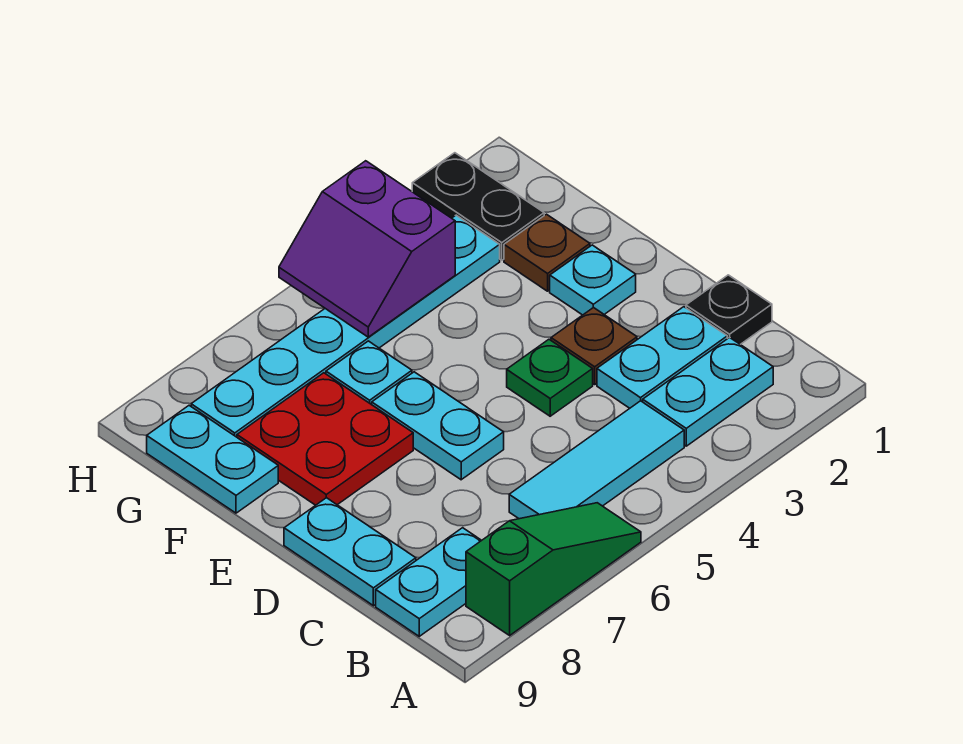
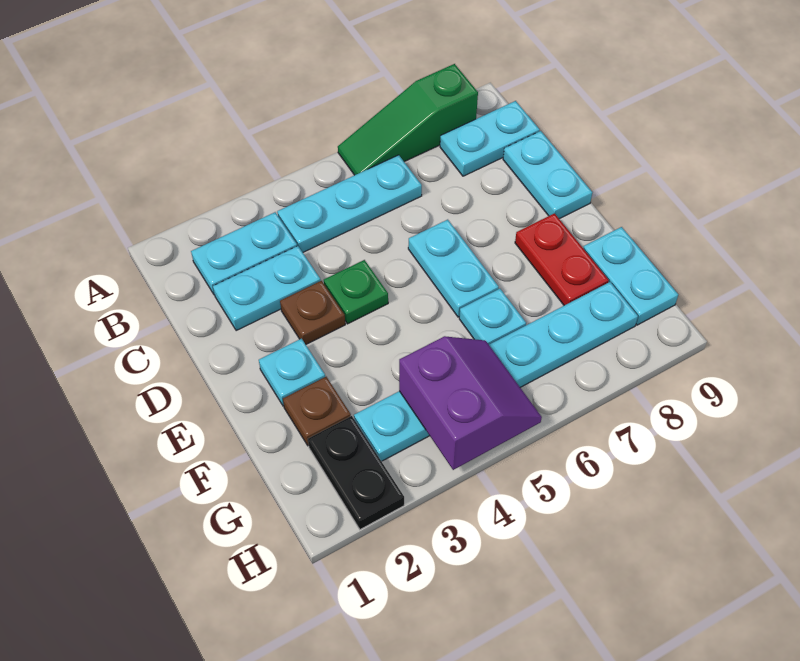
cyan tile B4:B6 level 1 -> cyan plate B4:B6 level 1
black plate C1 level 1 -> none
red plate E7:F8 level 1 -> red plate E8:F8 level 1

